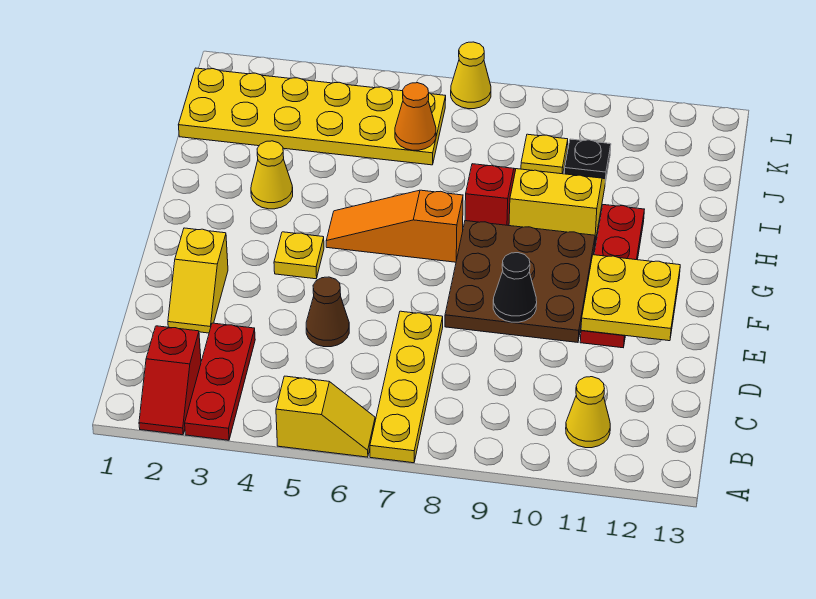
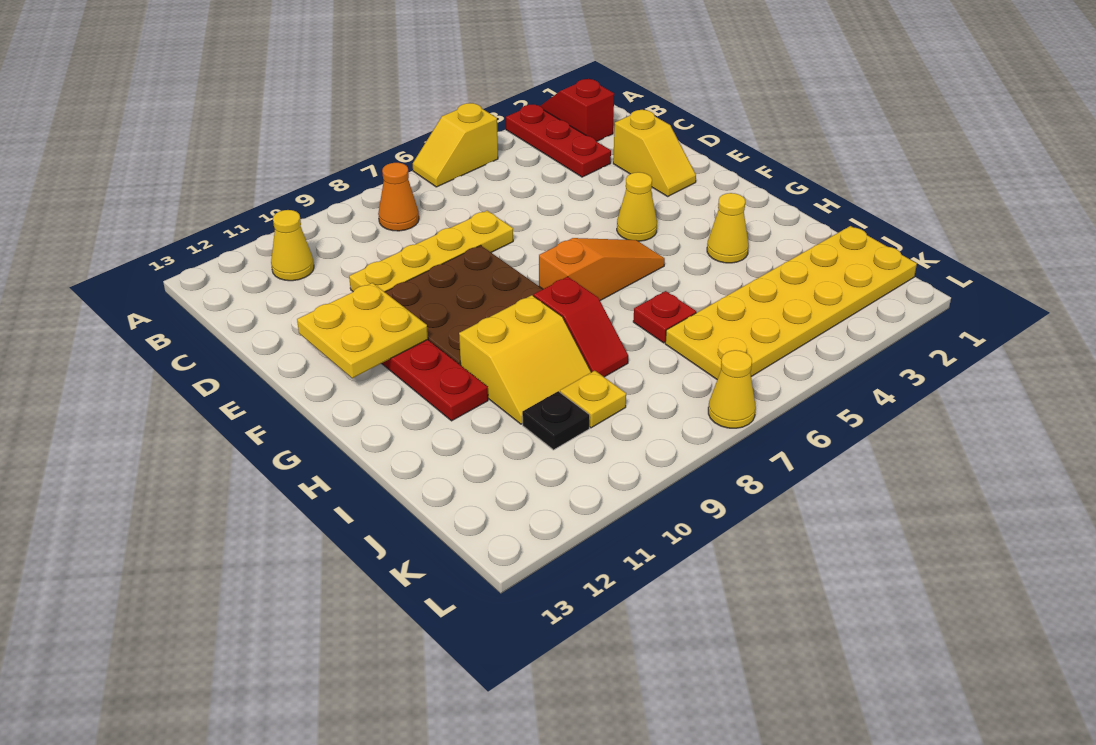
yellow plate A7:D7 level 1 -> yellow plate D7:D10 level 1
yellow slope D2:E2 level 1 top E -> yellow slope D2:E2 level 1 top D
brown cone D5 level 1 -> none
black cone E9 level 2 -> none
yellow plate F4 level 1 -> yellow cone F4 level 1
none -> red plate I6 level 1
orange cone J6 level 2 -> orange cone B8 level 1

